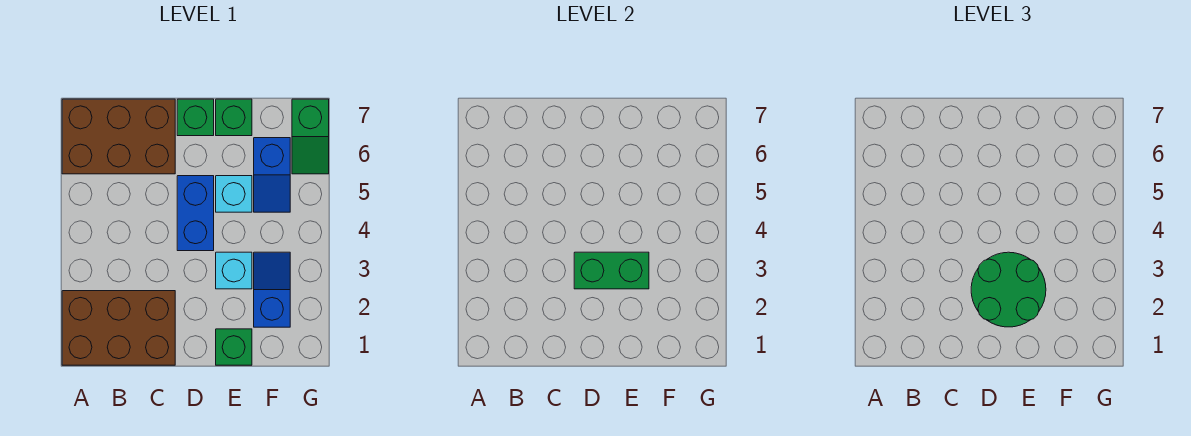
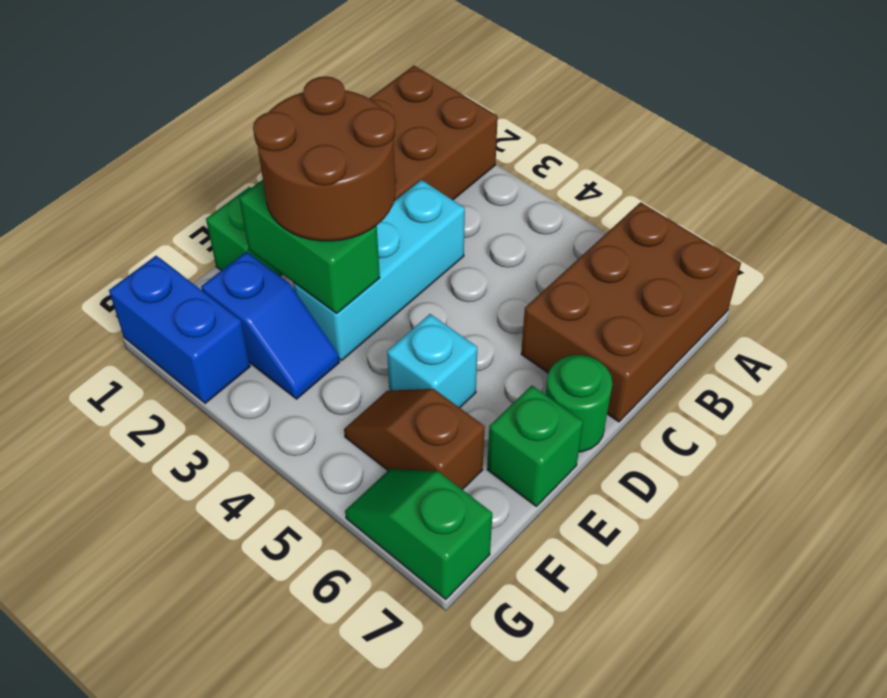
green round brick D2:E3 level 3 -> brown round brick D2:E3 level 3
green brick D3:E3 level 2 -> green brick E2:E3 level 2
blue brick D4:D5 level 1 -> blue brick G1:G2 level 1
green brick D7 level 1 -> green round brick D7 level 1
cyan brick E3 level 1 -> cyan brick C3:E3 level 1
blue slope F5:F6 level 1 top 6 -> brown slope F5:F6 level 1 top 6

